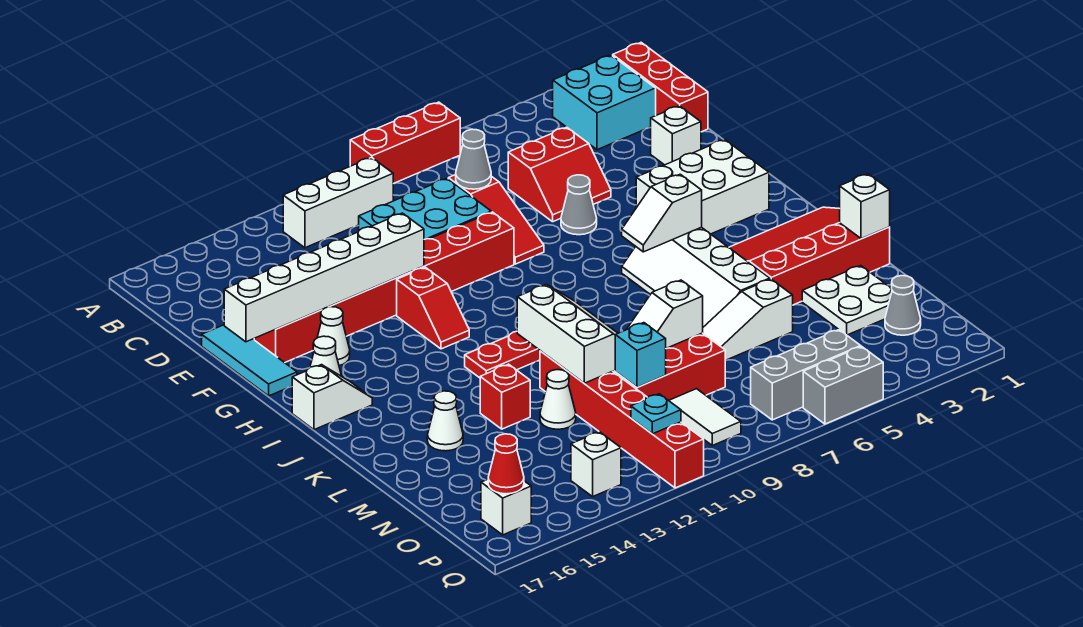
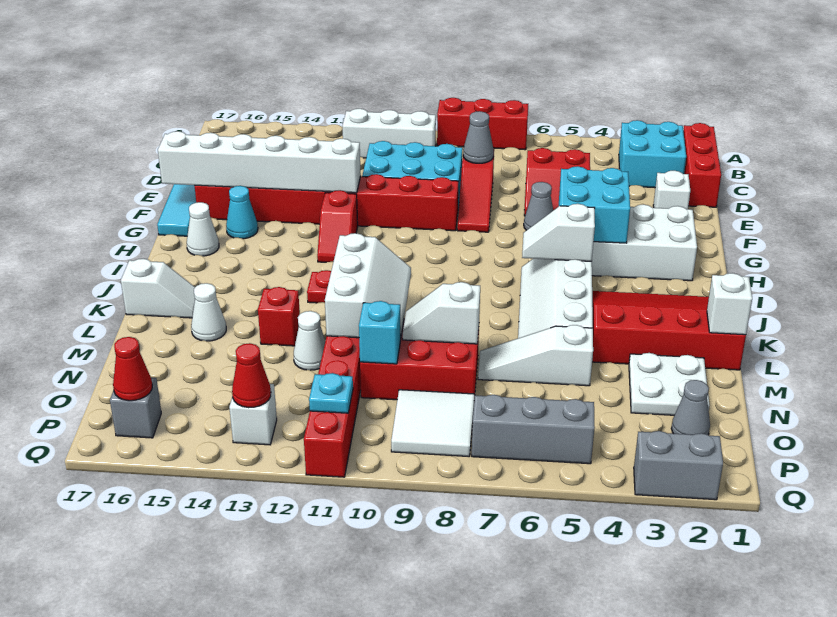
none -> cyan brick G4:H5 level 2
white cone G15 level 1 -> cyan cone G15 level 1
white slope I16:I17 level 1 top 17 -> white slope K16:K17 level 1 top 17
white tile O9:P9 level 1 -> white tile O8:P9 level 1
none -> red cone P13 level 2
white brick P16 level 1 -> grey brick P16 level 1
grey brick Q5:Q6 level 1 -> grey brick Q2:Q3 level 1

